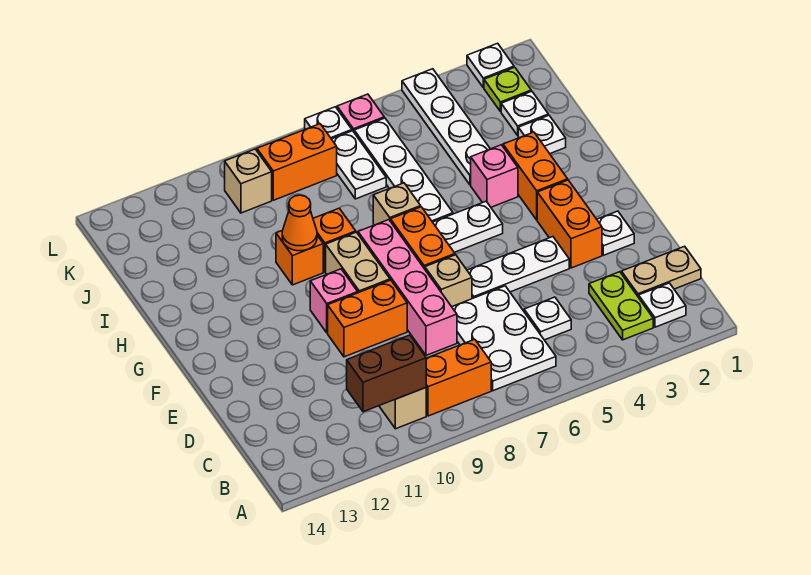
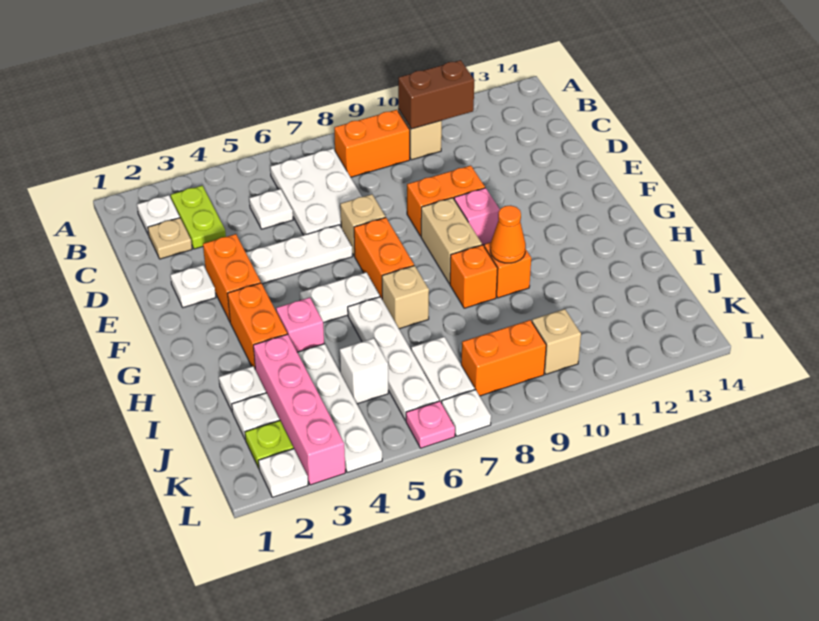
tan plate C1:C2 level 1 -> tan plate C2 level 1
pink brick D8:G8 level 1 -> pink brick I3:L3 level 1
none -> white brick J5 level 1

